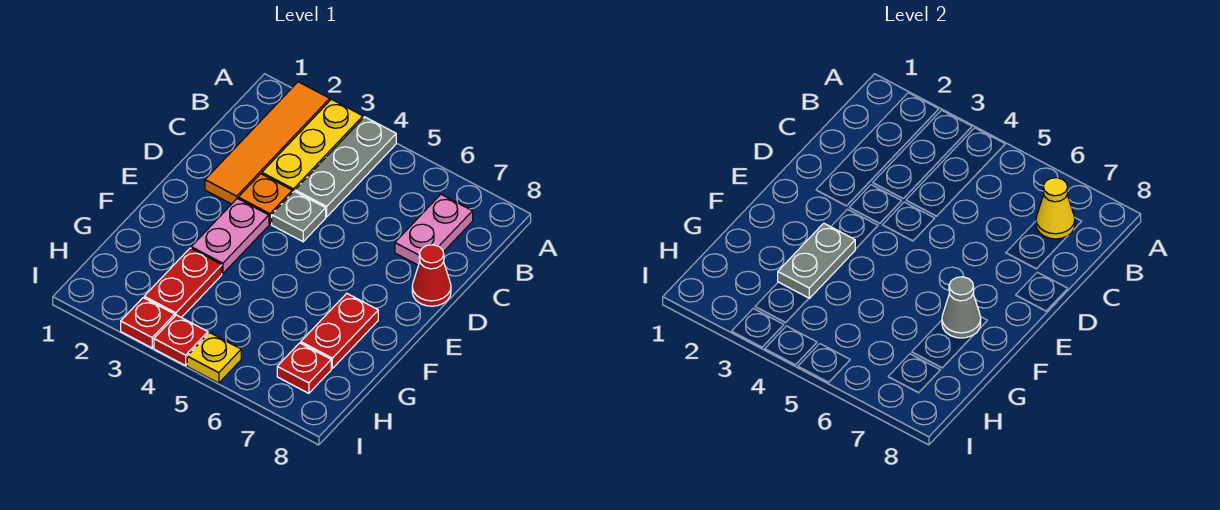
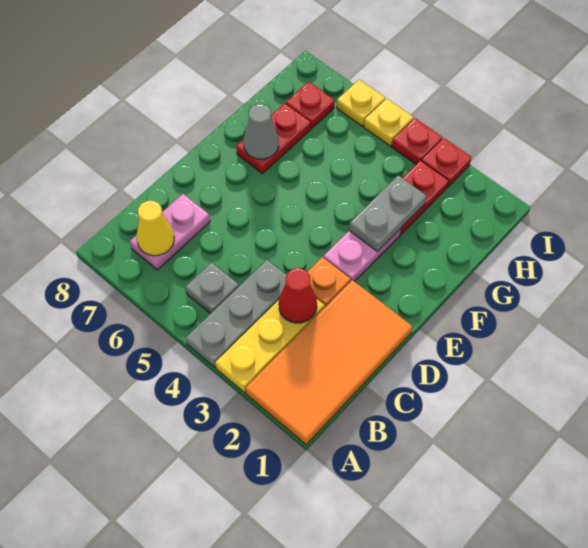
orange tile A2:D2 level 1 -> orange tile A1:D2 level 1
grey plate D4 level 1 -> grey plate B5 level 1
red cone D8 level 1 -> red cone C3 level 2
none -> yellow plate I6 level 1

